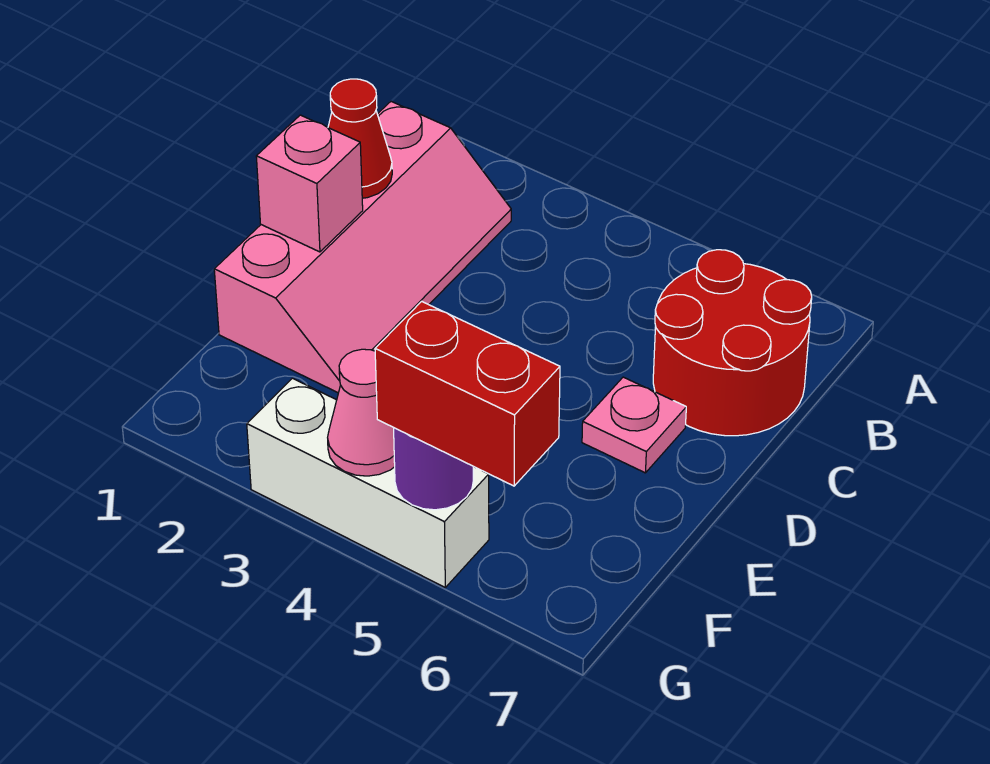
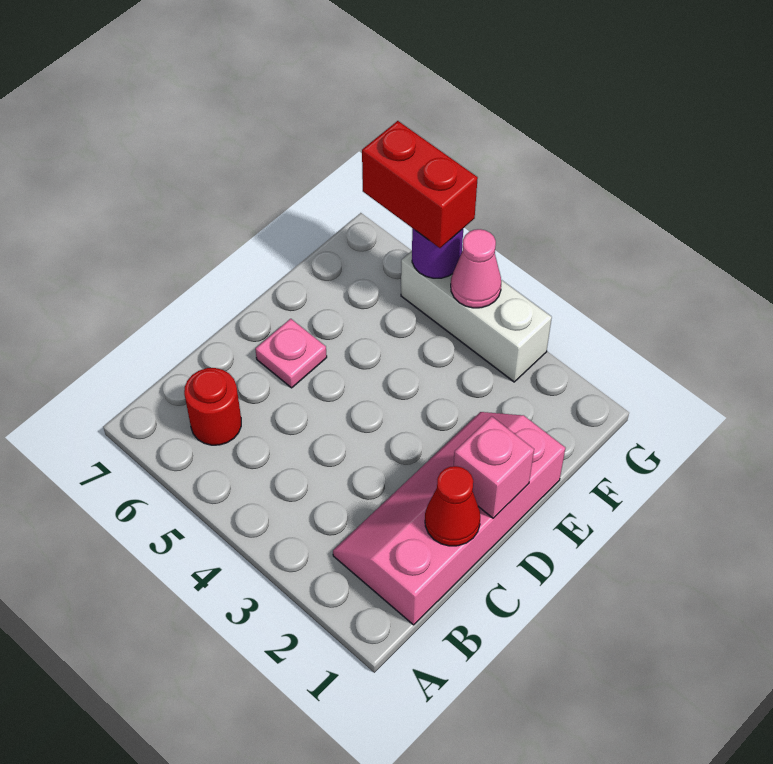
red round brick B6:C7 level 1 -> red round brick B6 level 1

